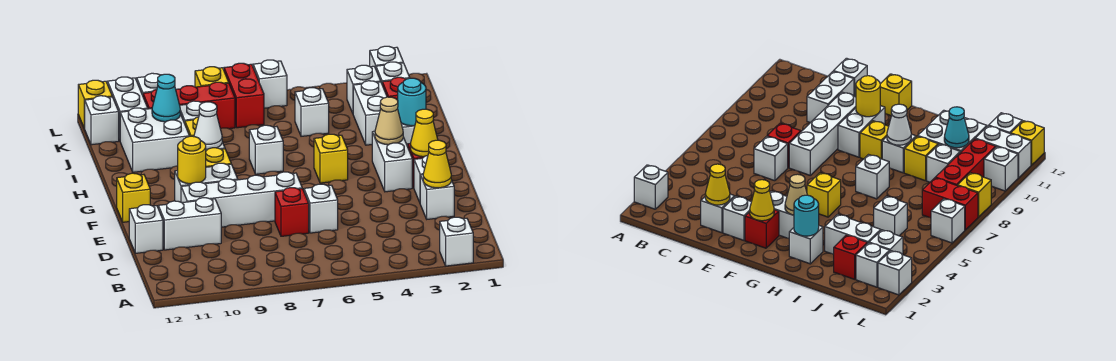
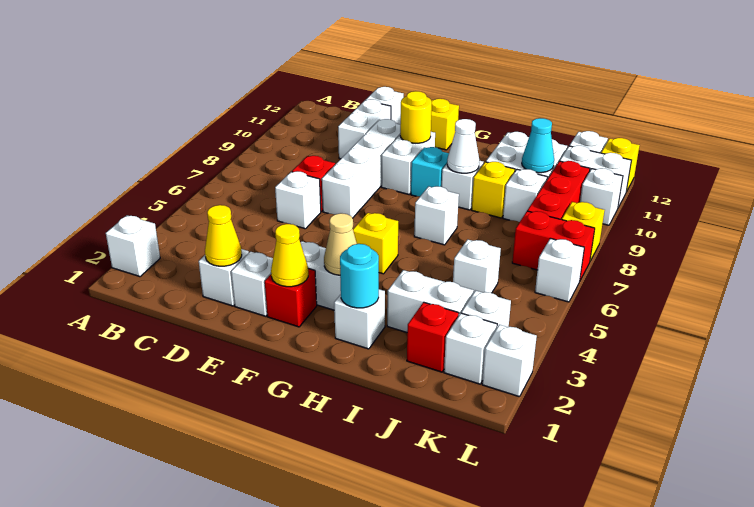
yellow brick G9 level 1 -> cyan brick G9 level 1

